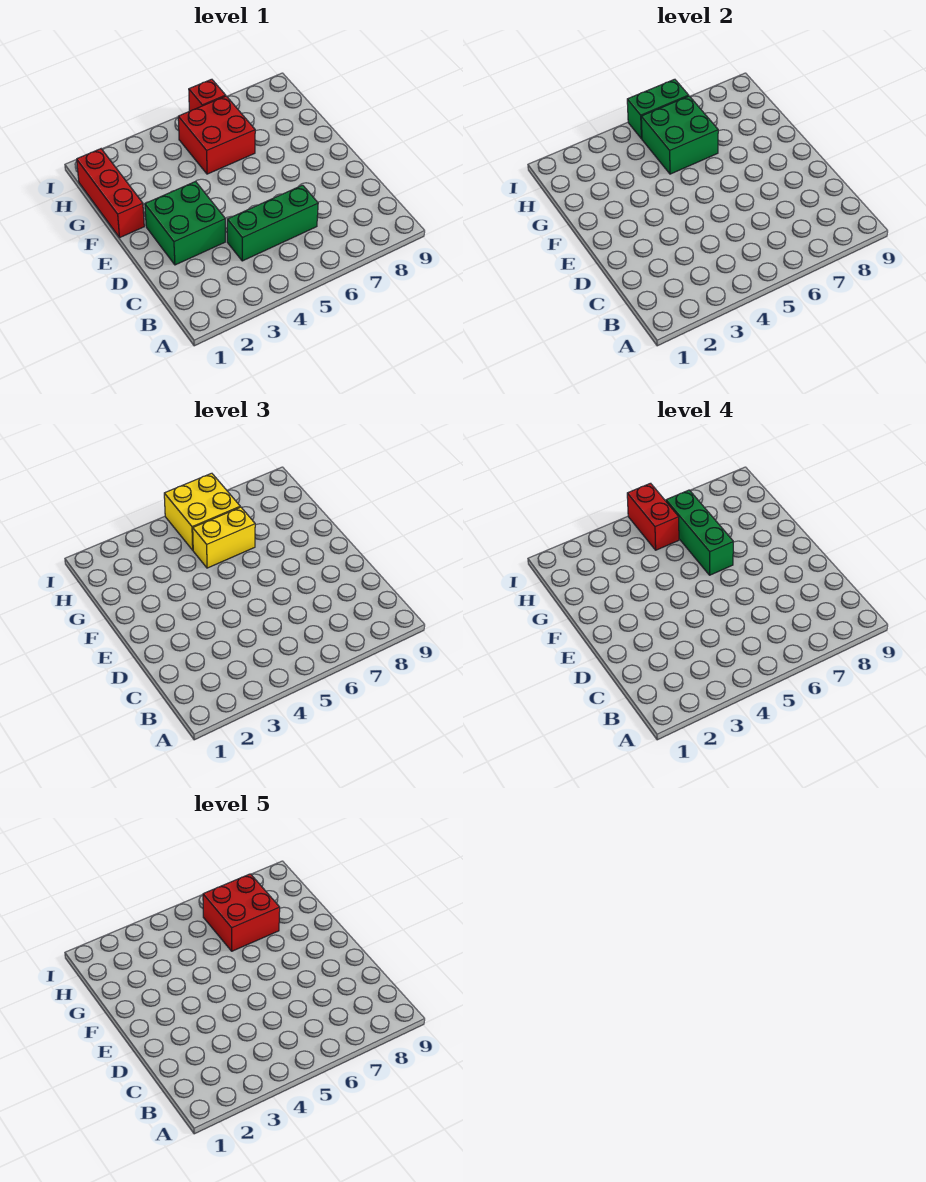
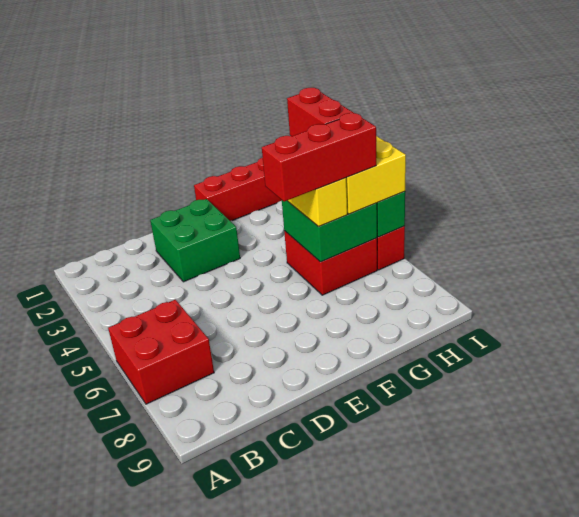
green brick C4:C6 level 1 -> none
green brick F6:H6 level 4 -> red brick F6:H6 level 4
red brick G6:H7 level 5 -> red brick A6:B7 level 1
red brick H5:I5 level 4 -> red brick H4:H5 level 4

